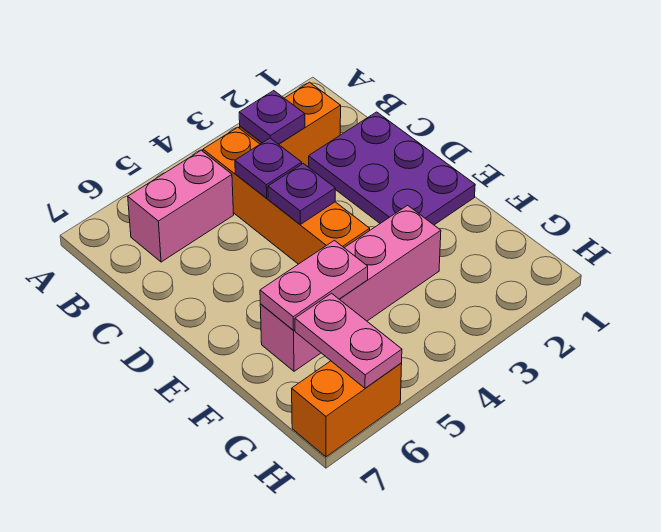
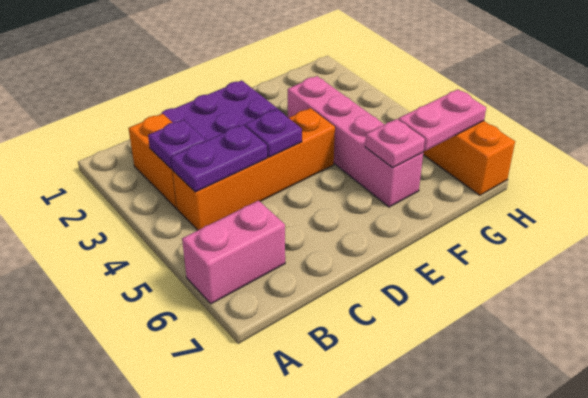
pink brick B5:B6 level 1 -> pink brick A6:B6 level 1
purple plate C4 level 2 -> purple plate B4:C4 level 2
pink plate F5:F6 level 2 -> pink plate F6 level 2

